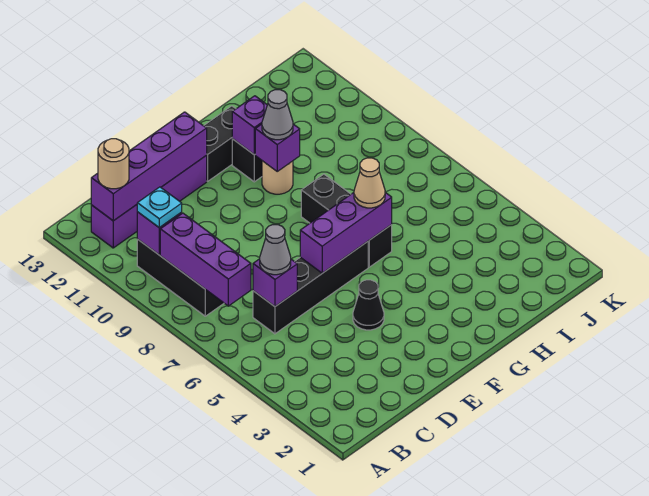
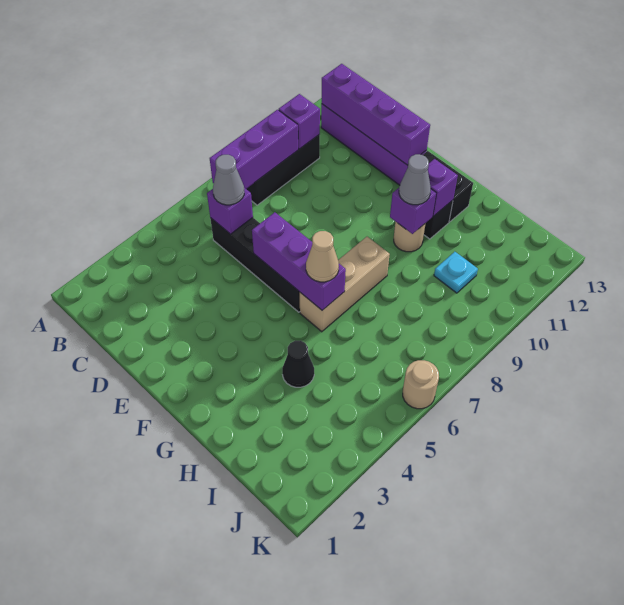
cyan plate B10 level 3 -> cyan plate I10 level 1
tan round brick B12 level 3 -> tan round brick K6 level 1
black cone E4 level 1 -> black cone H4 level 1
black brick G6:G8 level 1 -> tan brick G6:G8 level 1

